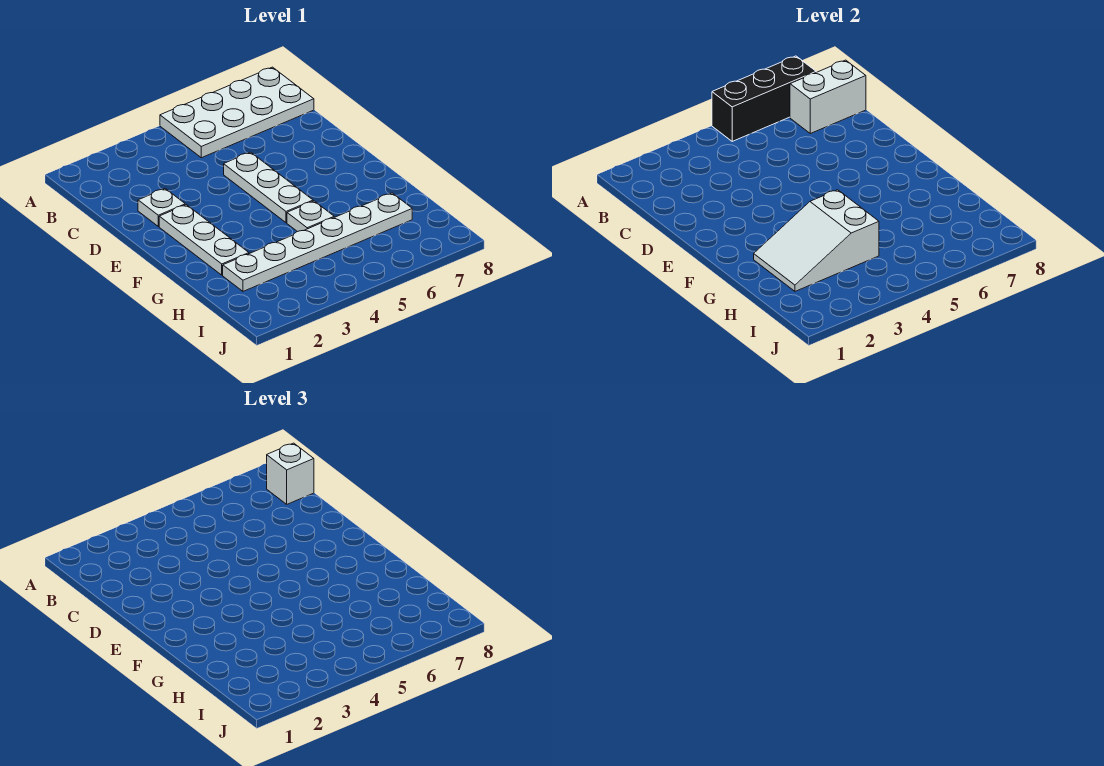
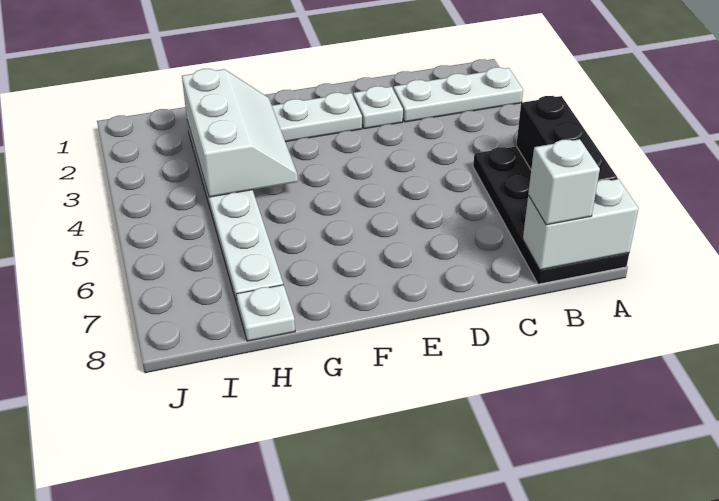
white plate A5:B8 level 1 -> black plate A5:B8 level 1
white brick B7:B8 level 2 -> white brick A8:B8 level 2
white plate D5:F5 level 1 -> white plate A2:C2 level 1
white slope G2:H4 level 2 top 4 -> white slope G2:H4 level 2 top H
white plate G5 level 1 -> white plate H8 level 1

